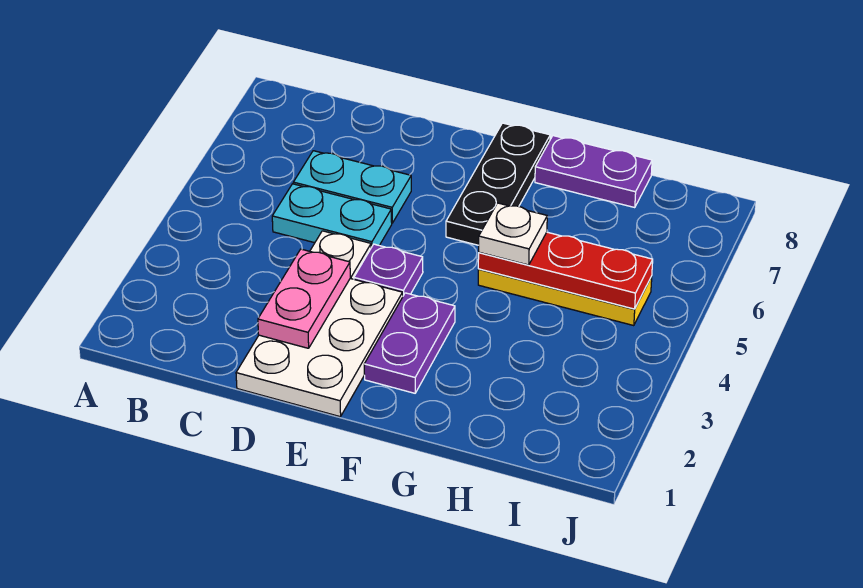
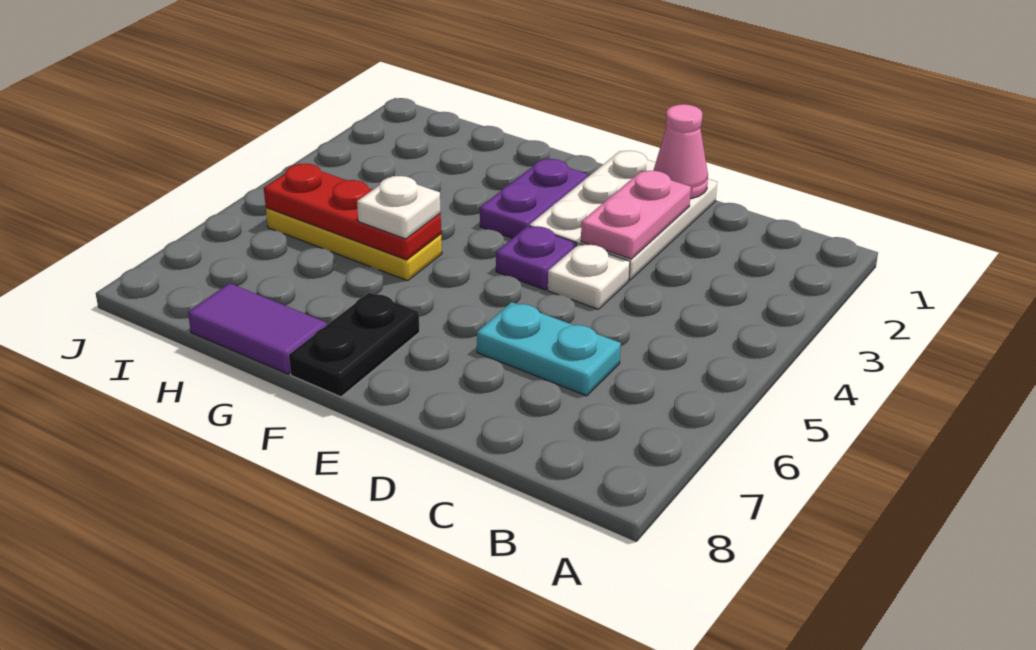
cyan plate C5:D5 level 1 -> none
none -> pink cone D1 level 2
black plate F6:F8 level 1 -> black plate F7:F8 level 1
purple plate G8:H8 level 1 -> purple tile G8:H8 level 1

